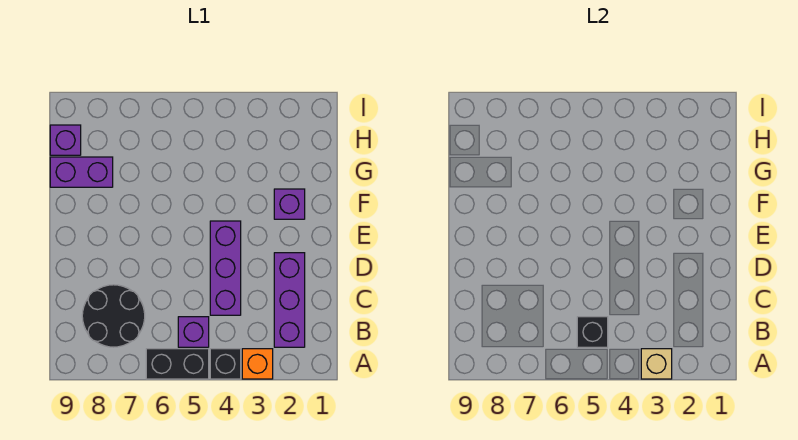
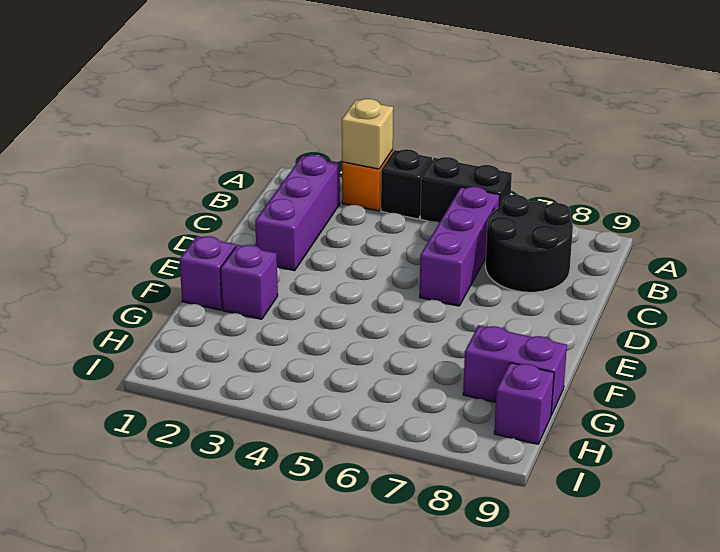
purple brick B5 level 1 -> purple brick F1 level 1
black brick B5 level 2 -> none
purple brick C4:E4 level 1 -> purple brick B6:D6 level 1

